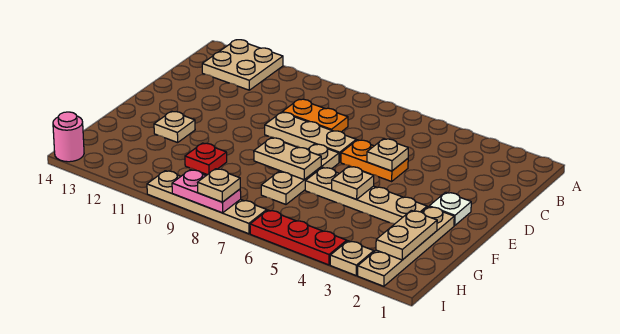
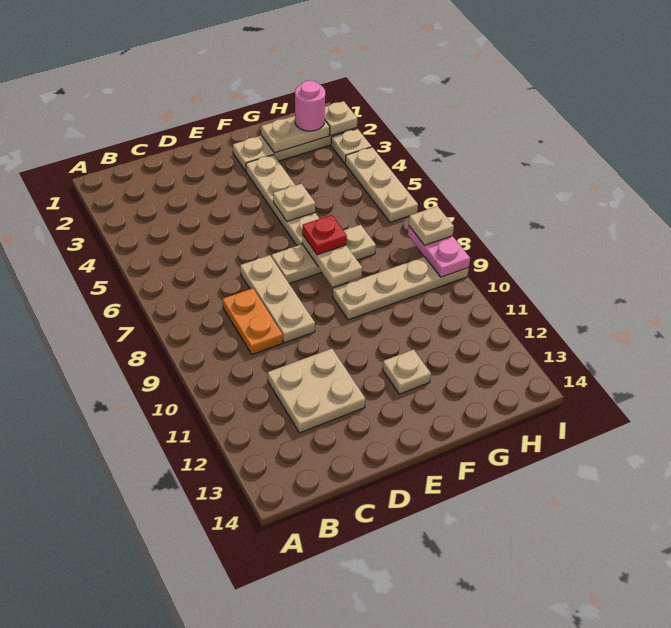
tan plate A12:B13 level 1 -> tan plate C11:D12 level 1
orange plate D5:D6 level 1 -> none
tan plate D5 level 2 -> tan plate I2 level 2
white plate E2 level 1 -> none
red plate G10 level 1 -> red plate F7 level 3
red plate I4:I6 level 1 -> tan plate I4:I6 level 1
tan plate I7:I10 level 1 -> tan plate F9:I9 level 1
pink round brick I14 level 1 -> pink round brick H2 level 3

